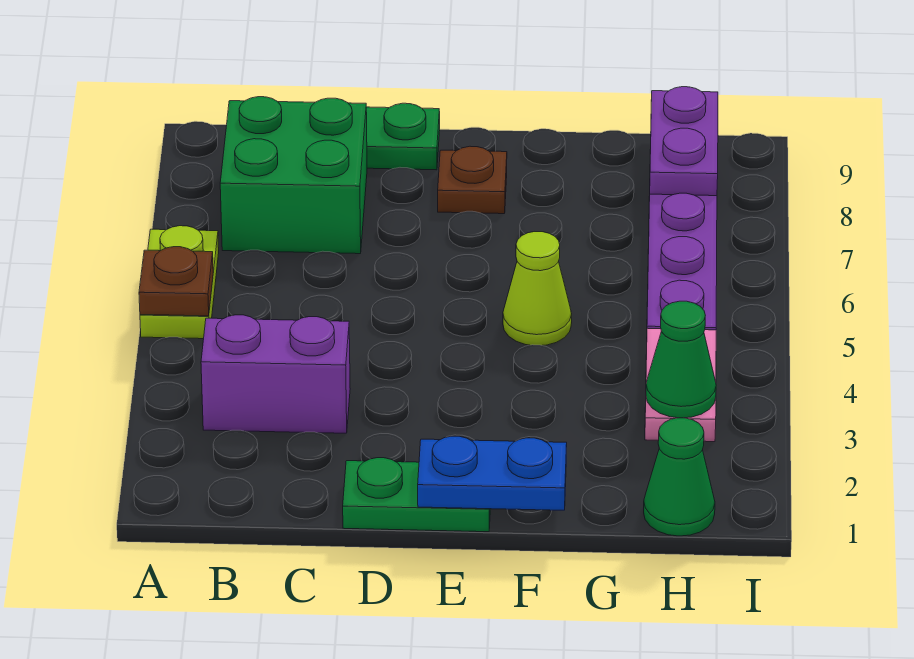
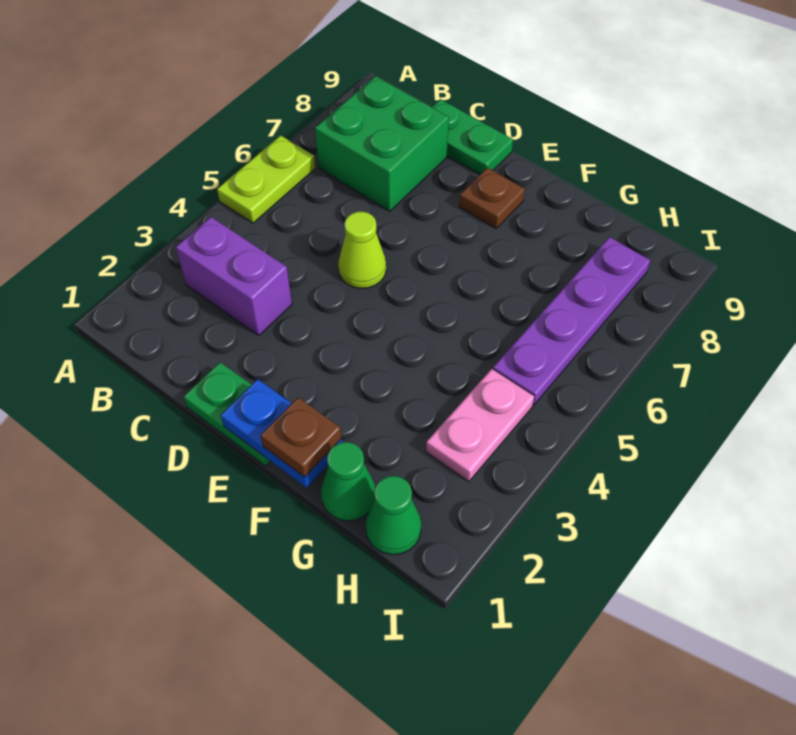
brown plate A5 level 2 -> brown plate F1 level 3
lime cone F5 level 1 -> lime cone D5 level 1
green cone H3 level 2 -> green cone G1 level 1
purple plate H8:H9 level 2 -> none

